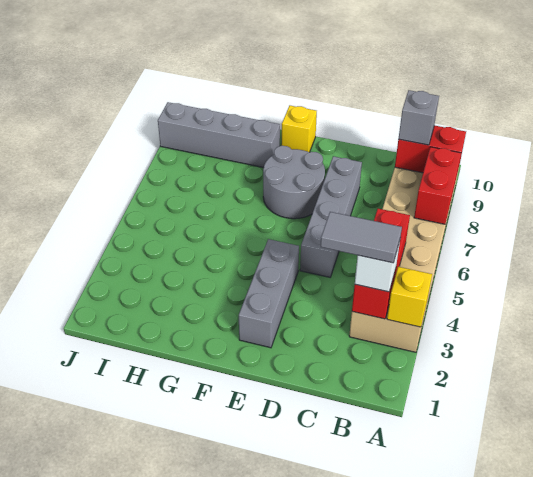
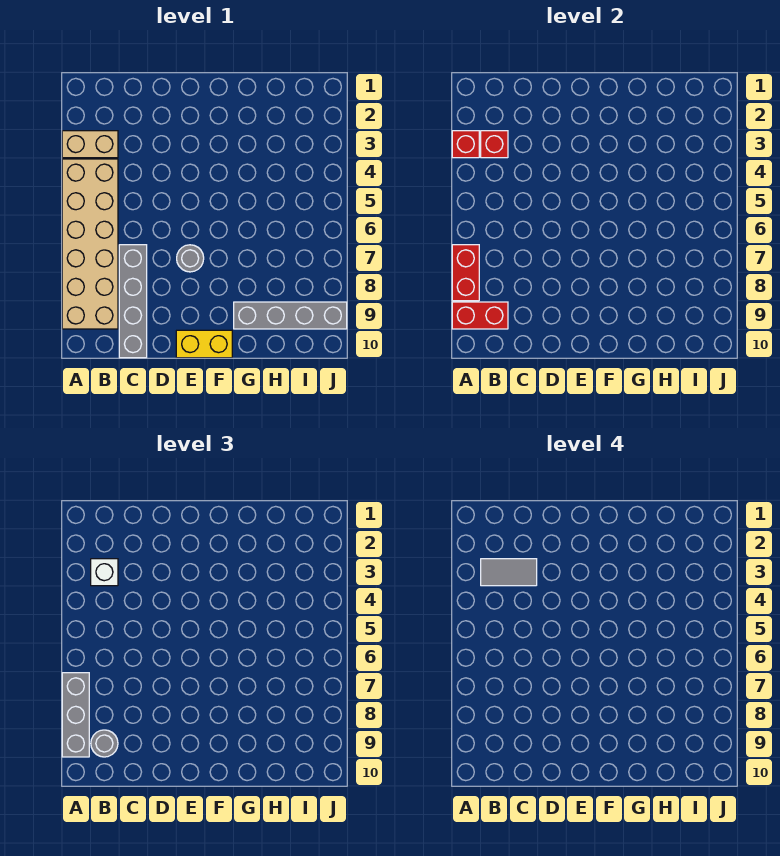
yellow brick A3 level 2 -> red brick A3 level 2
red brick B3:B5 level 2 -> red brick B3 level 2
grey brick B9 level 3 -> grey round brick B9 level 3
grey brick D5:D8 level 1 -> grey brick C7:C10 level 1
grey brick E2:E4 level 1 -> grey brick A7:A9 level 3
grey round brick E7:F8 level 1 -> grey round brick E7 level 1
yellow brick F10 level 1 -> yellow brick E10:F10 level 1

